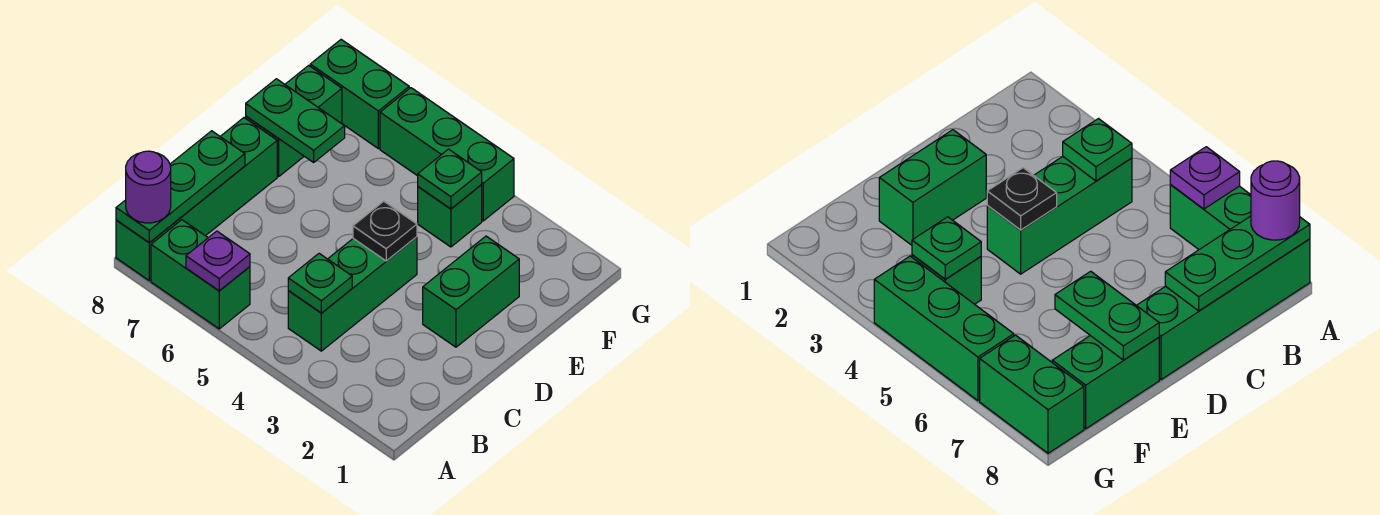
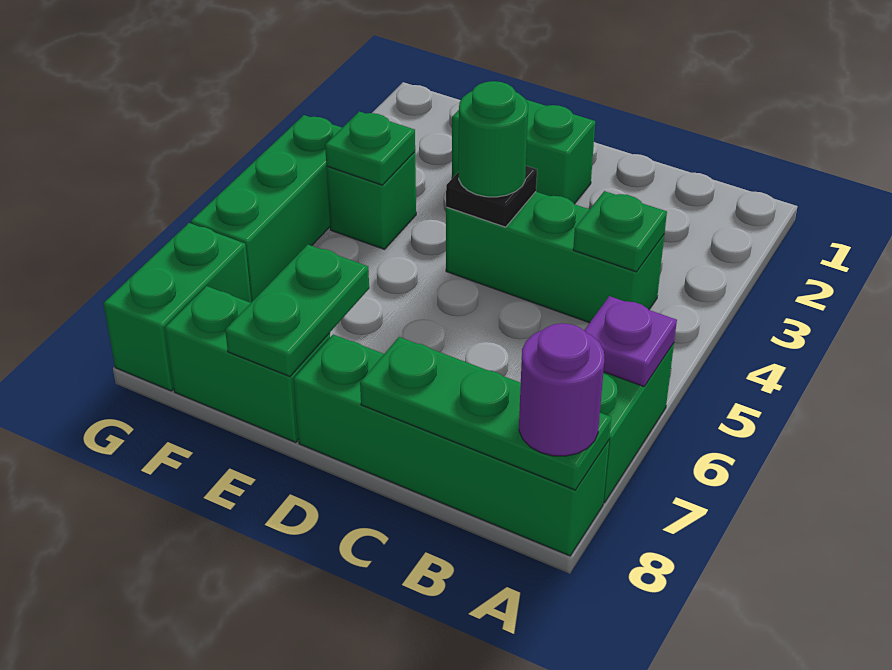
none -> green round brick D4 level 3

